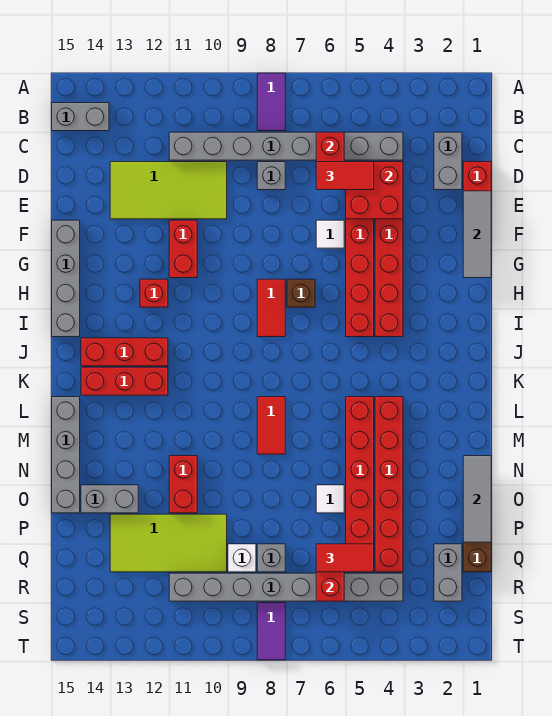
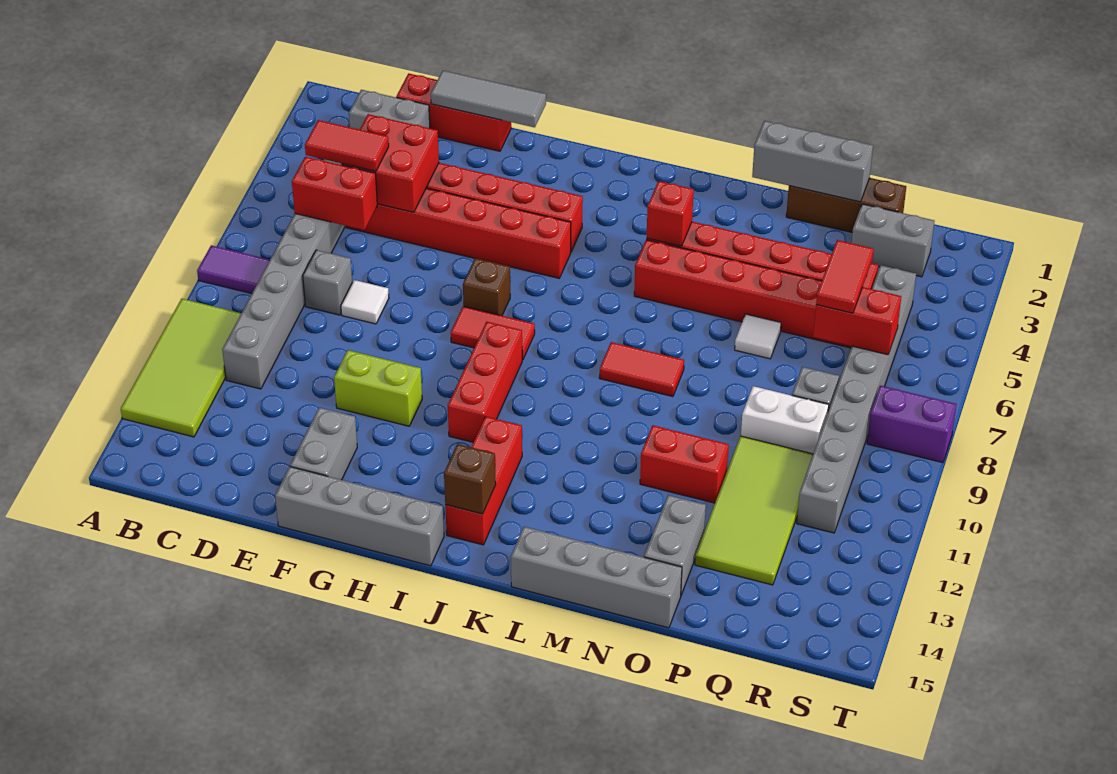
grey brick B14:B15 level 1 -> grey brick F13:F14 level 1
red tile D5:D6 level 3 -> red tile C5:D5 level 3
lime tile D10:E13 level 1 -> lime tile A10:B13 level 1
white tile F6 level 1 -> white tile E8 level 1
red brick F11:G11 level 1 -> lime brick F11:G11 level 1
red brick H12 level 1 -> red brick L4 level 2
none -> brown brick J14 level 2
red brick K12:K14 level 1 -> red brick I9:I11 level 1
grey tile N1:P1 level 2 -> grey brick N1:P1 level 2
white brick Q9 level 1 -> white brick P9:Q9 level 1
purple tile S8:T8 level 1 -> purple brick S8:T8 level 1

